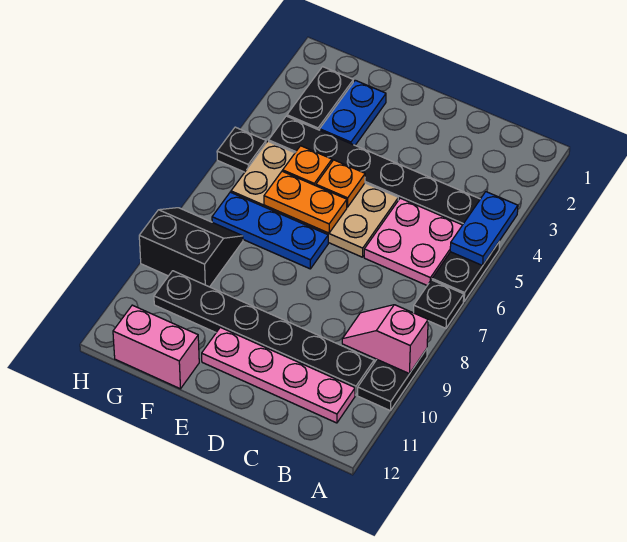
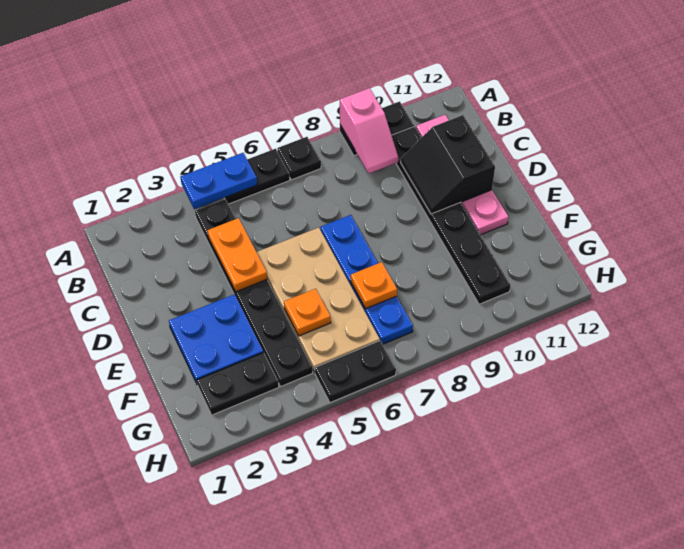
pink plate B5:C6 level 1 -> none
orange plate E5 level 2 -> orange plate F7 level 2
orange plate E6:F6 level 2 -> orange plate C4:D4 level 2
blue plate E7:G7 level 1 -> blue plate D7:G7 level 1
blue plate F2:F3 level 1 -> blue plate E2:F3 level 1
pink brick F12:G12 level 1 -> none
black slope G8:H9 level 1 top 9 -> black slope C10:D11 level 2 top 11
black plate H5 level 1 -> black plate H5:H6 level 1

